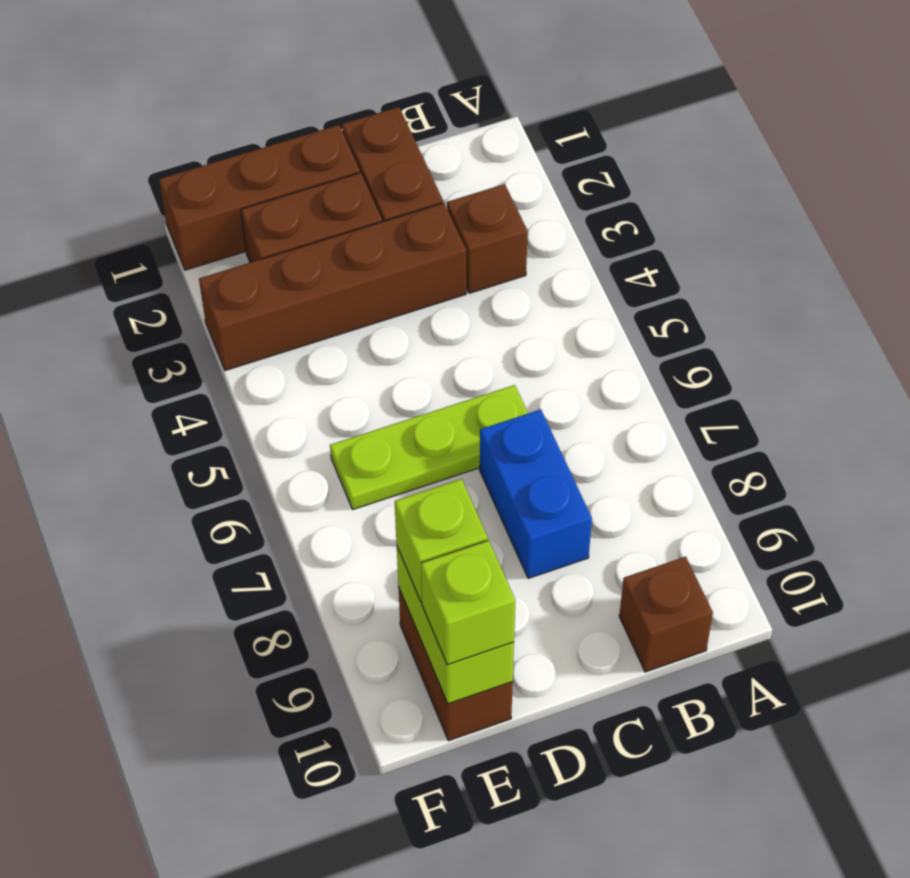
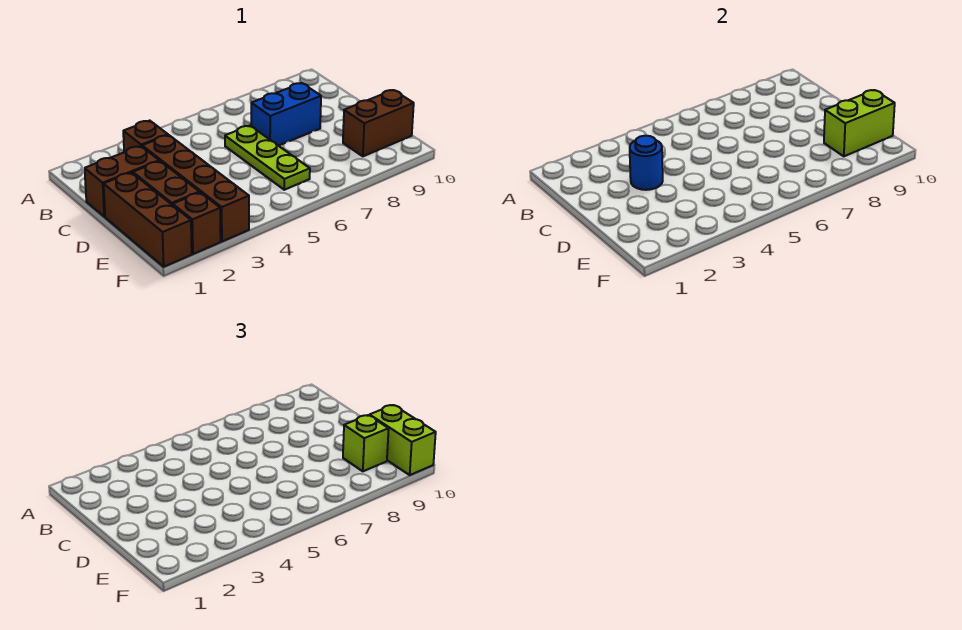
brown brick B10 level 1 -> brown brick F2 level 1
none -> blue round brick C3 level 2
lime brick E10 level 3 -> lime brick E10:F10 level 3

